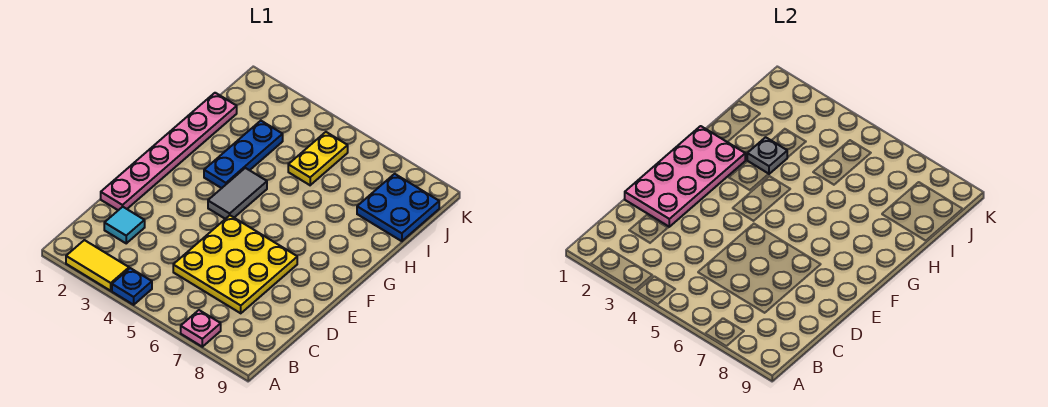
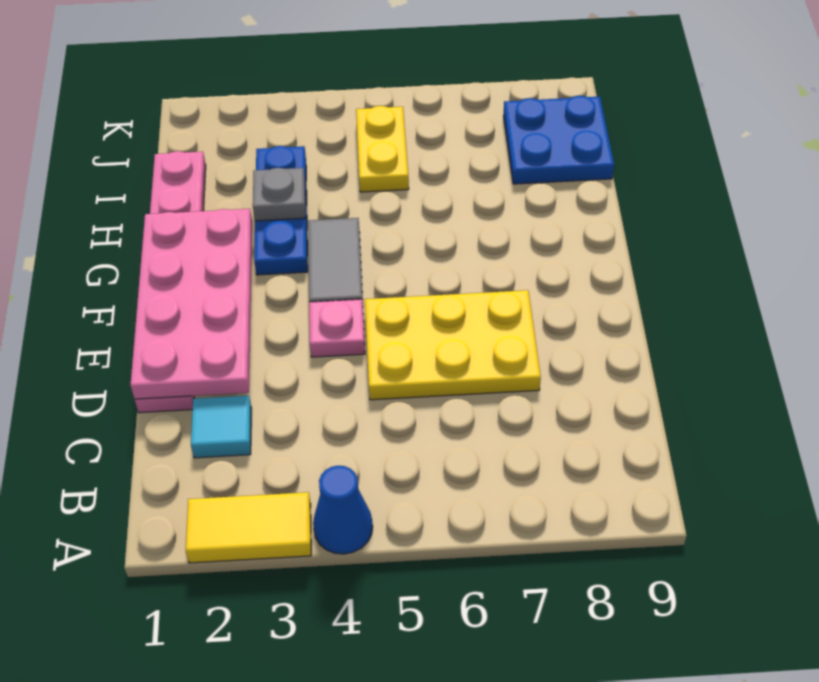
blue plate A4 level 1 -> blue cone A4 level 1
pink plate A7 level 1 -> pink plate E4 level 1
yellow plate C5:E7 level 1 -> yellow plate D5:E7 level 1

